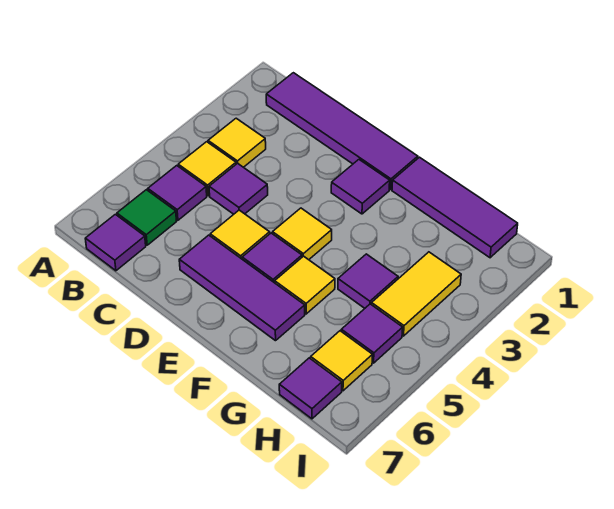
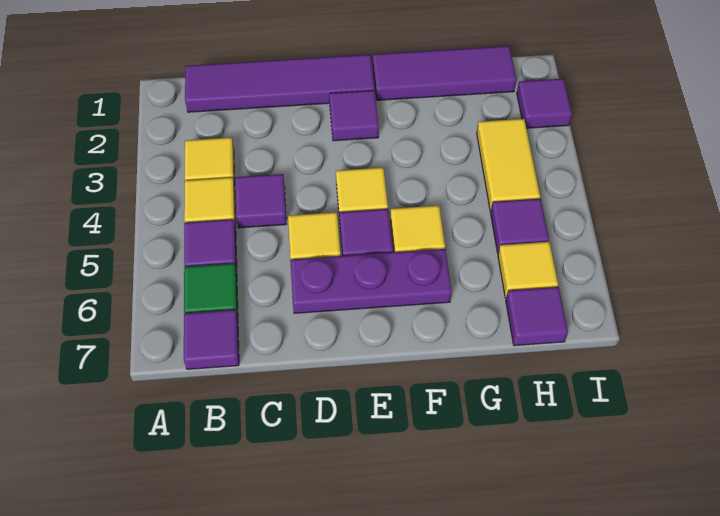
purple tile D6:F6 level 1 -> purple plate D6:F6 level 1
purple tile G4 level 1 -> purple tile I2 level 1

